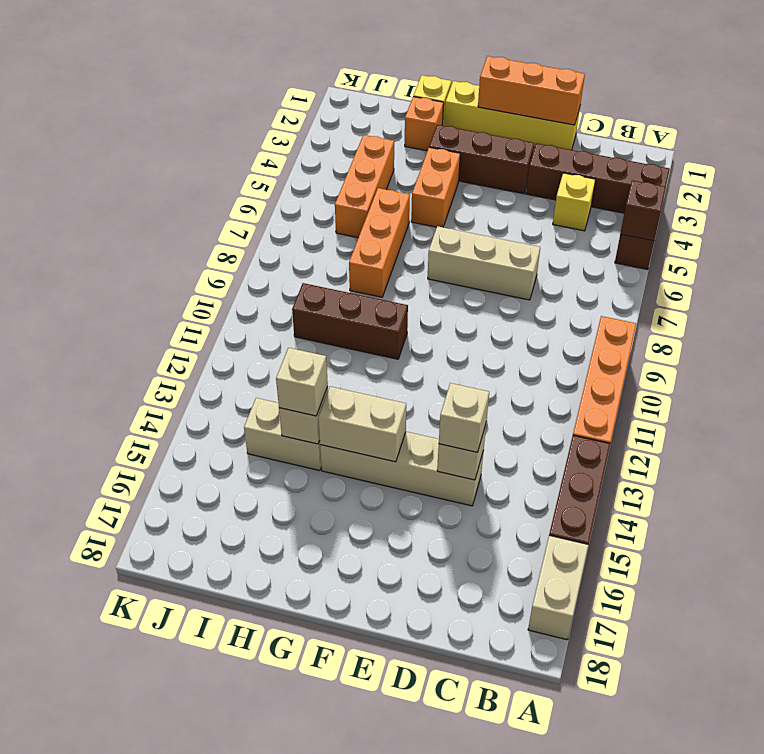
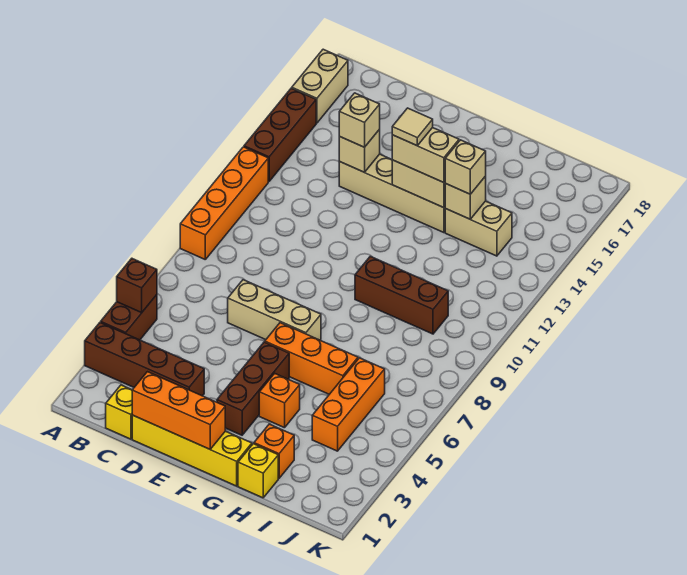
yellow brick C4 level 1 -> yellow brick C1 level 1
brown brick E3:G3 level 1 -> brown brick F3:F5 level 1
none -> tan brick F14:G14 level 3
none -> tan tile F14 level 4
orange brick G4:G5 level 1 -> orange brick G4 level 1
orange brick H6:H8 level 1 -> orange brick F6:H6 level 1

